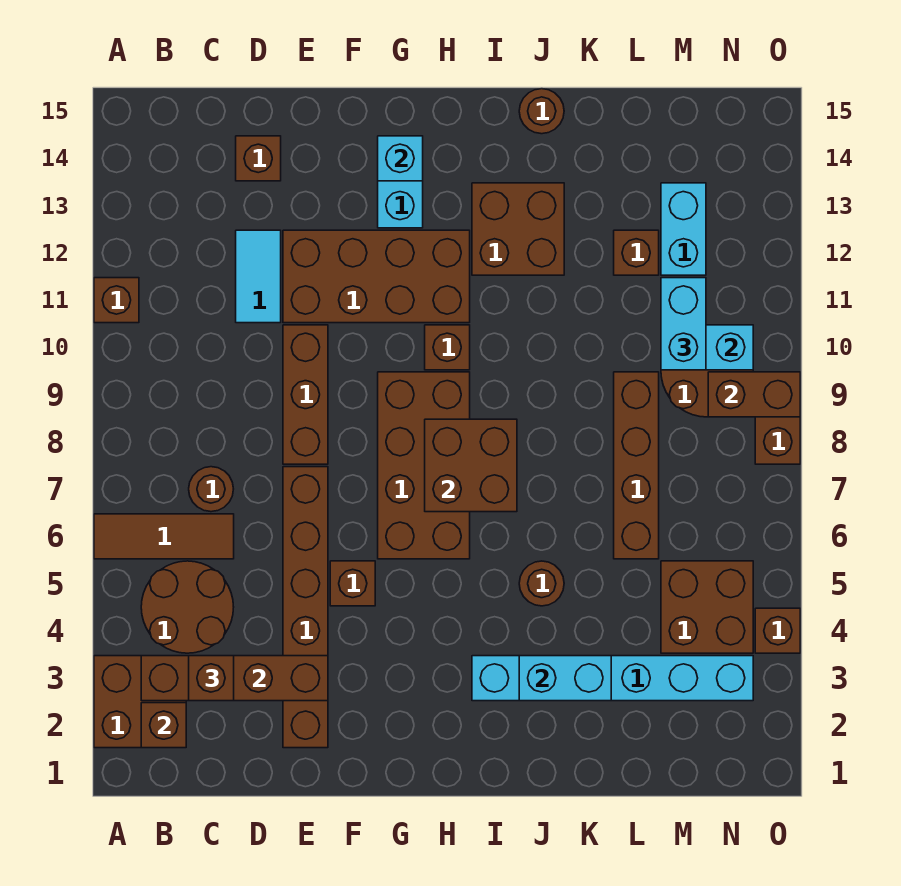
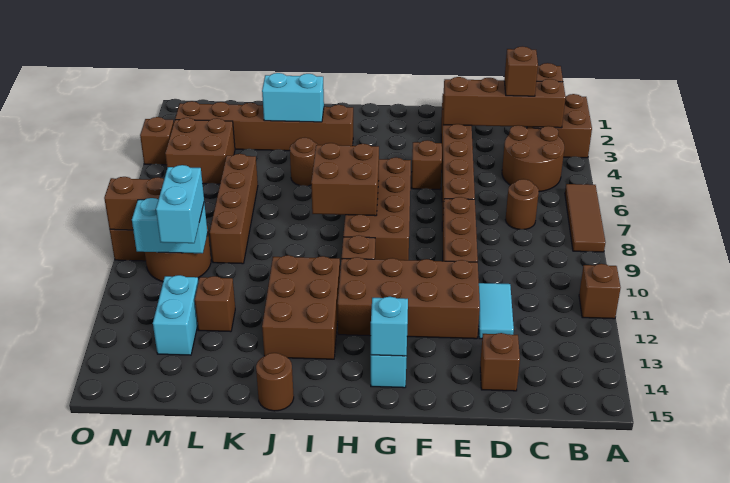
brown tile A6:C6 level 1 -> brown tile A6:A8 level 1
cyan brick I3:N3 level 1 -> brown brick I3:N3 level 1
brown brick I12:J13 level 1 -> brown brick I11:J13 level 1

